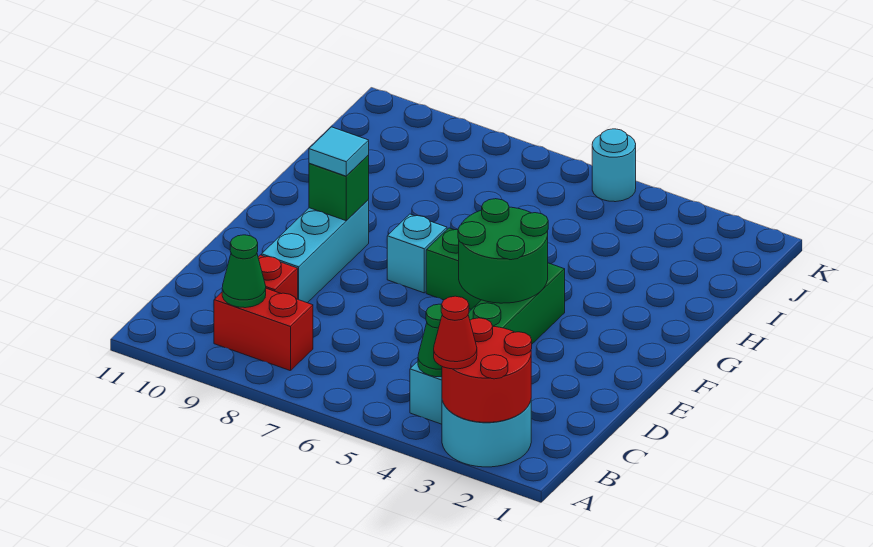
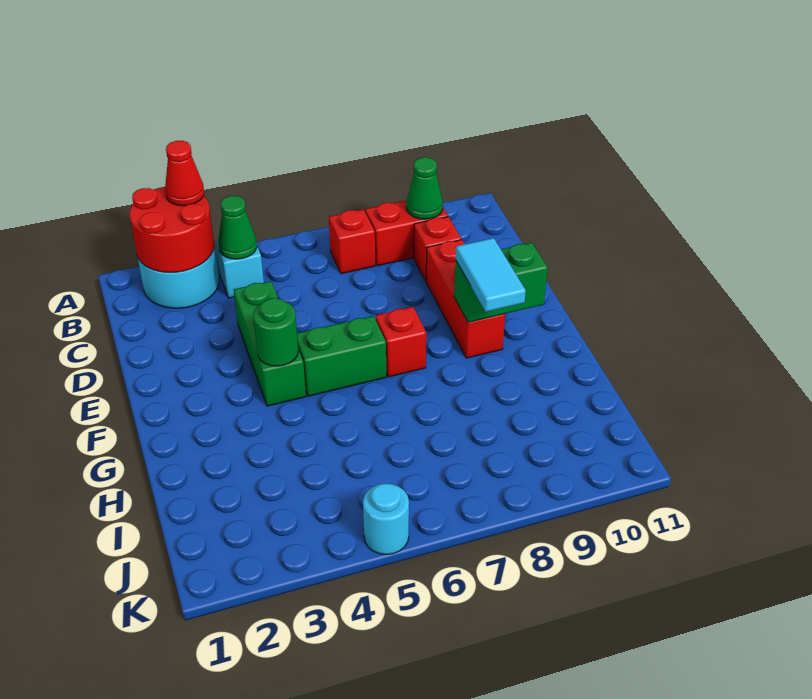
none -> red brick B7 level 1
cyan brick D9:F9 level 1 -> red brick D9:F9 level 1
green round brick E4:F5 level 2 -> green round brick F4 level 2
cyan brick F7 level 1 -> red brick F7 level 1
green brick F9 level 2 -> green brick F9:F10 level 2
cyan tile F9 level 3 -> cyan tile F9:G9 level 3

